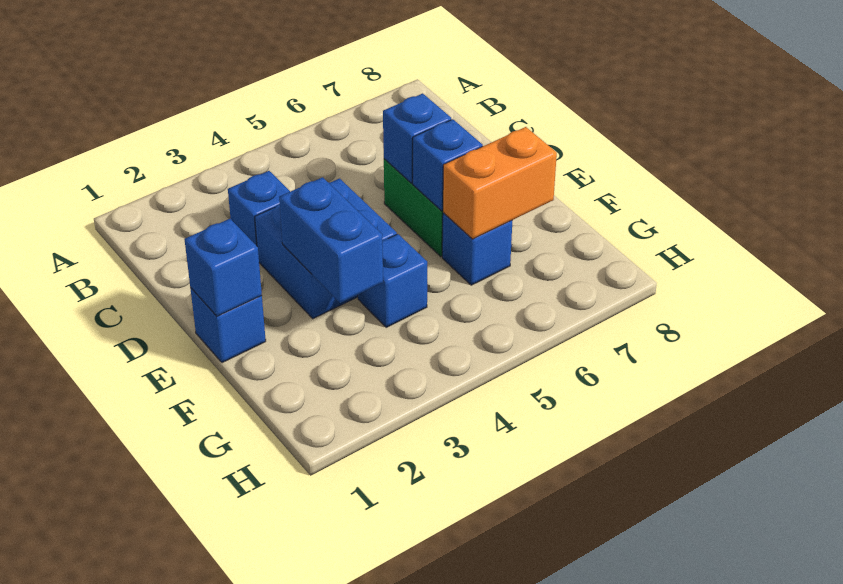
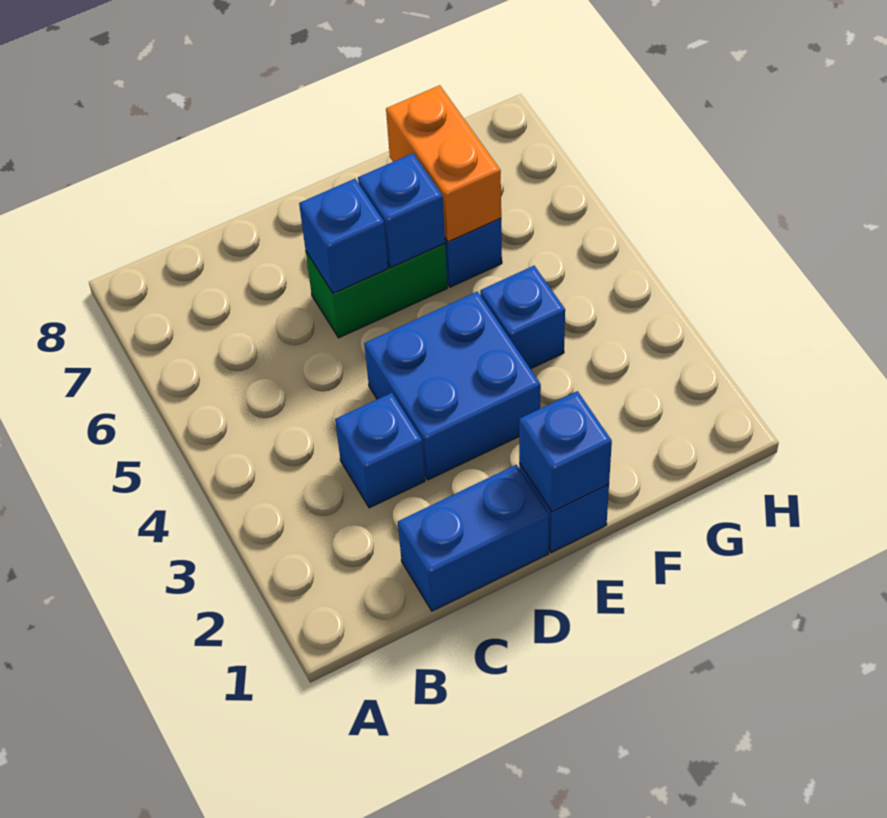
blue brick E3:F3 level 2 -> blue brick C1:D1 level 1

